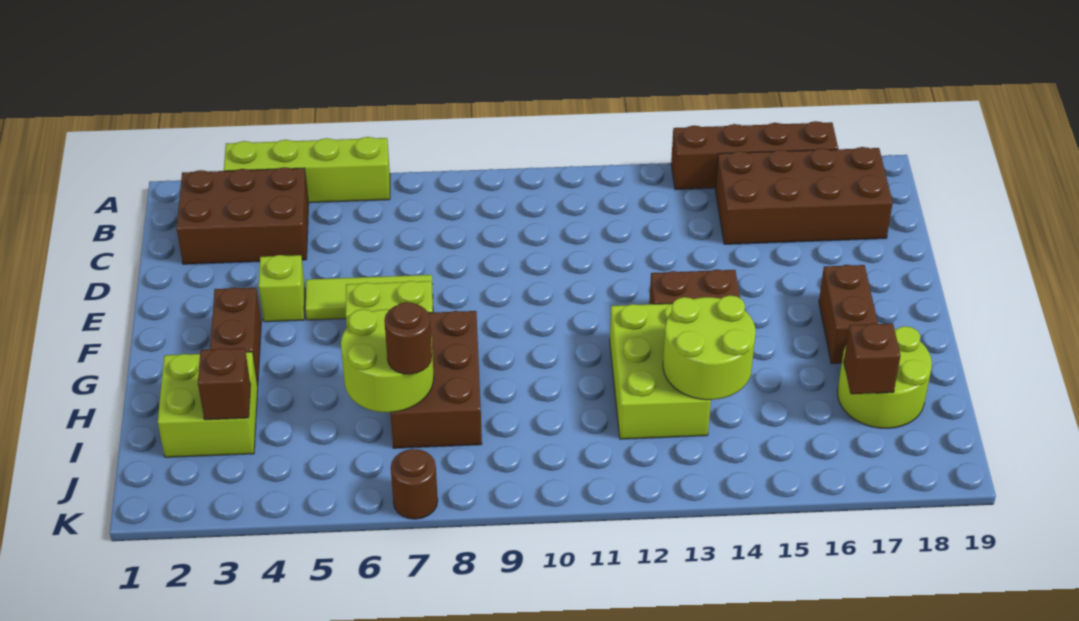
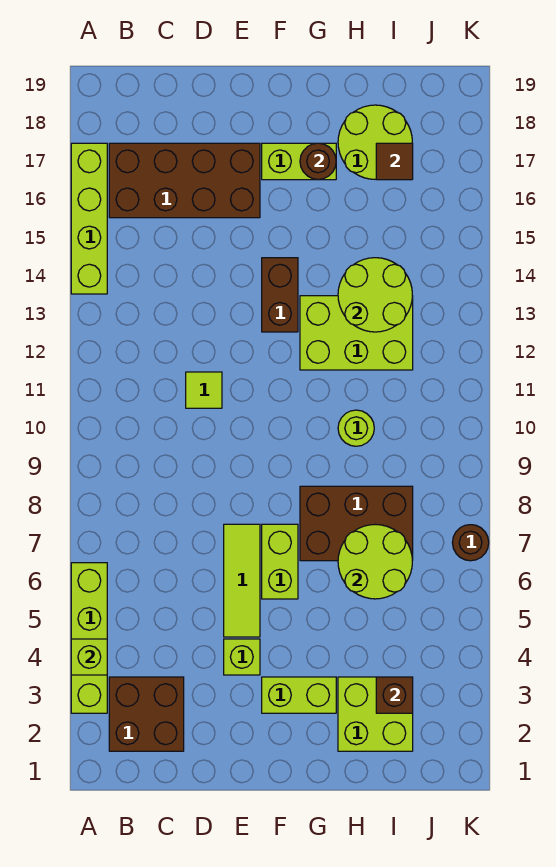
none -> lime brick A4 level 2
brown brick A14:A17 level 1 -> lime brick A14:A17 level 1
brown brick B2:C4 level 1 -> brown brick B2:C3 level 1
brown brick B15:C18 level 1 -> brown brick B16:E17 level 1
none -> lime tile D11 level 1
brown brick F3:G3 level 1 -> lime brick F3:G3 level 1
brown brick F17:G17 level 1 -> lime brick F17:G17 level 1
none -> lime round brick H10 level 1
brown round brick I7 level 3 -> brown round brick G17 level 2
brown brick I17 level 2 -> brown tile I17 level 2

